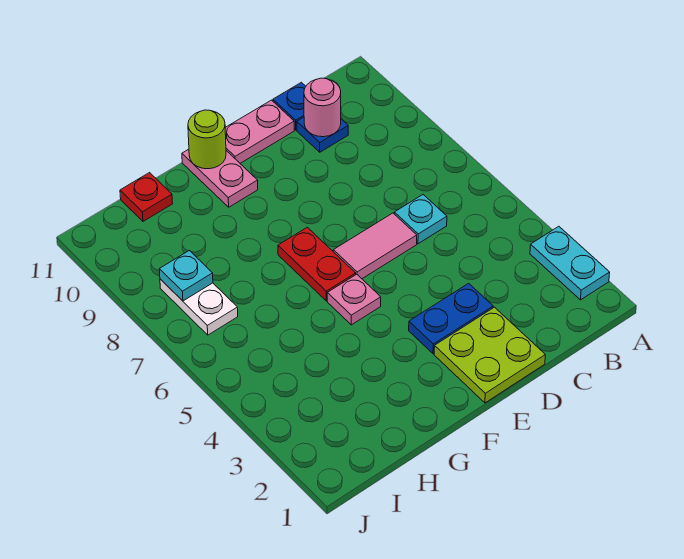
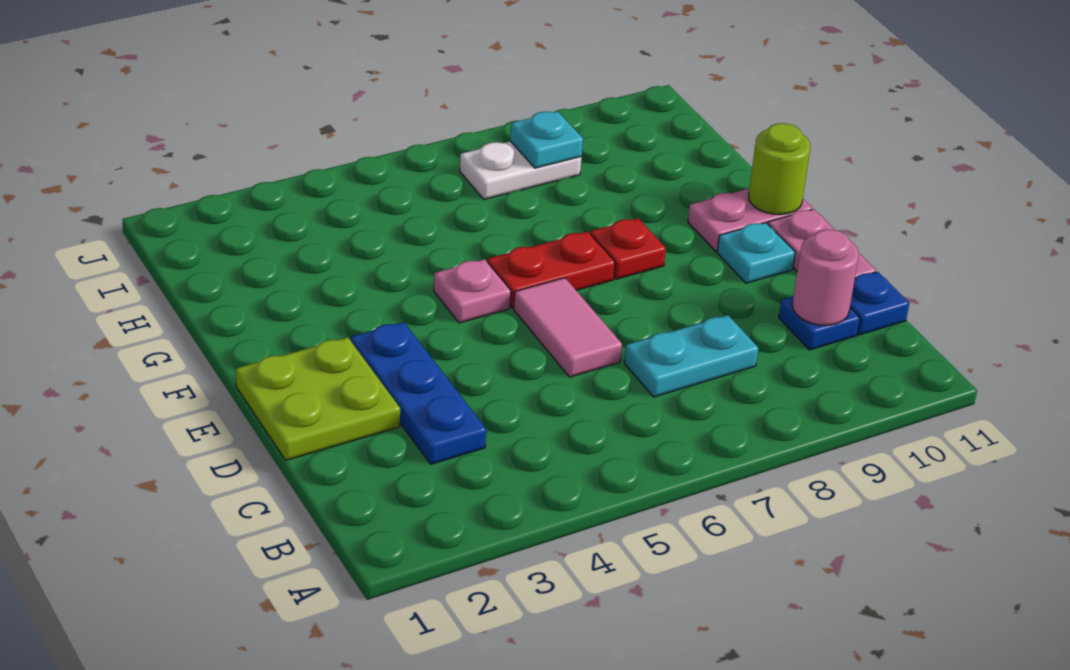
cyan plate A2:A3 level 1 -> cyan plate C7:C8 level 1
cyan plate C6 level 1 -> cyan plate E10 level 1
blue plate D3:E3 level 1 -> blue plate C3:E3 level 1
red plate H11 level 1 -> red plate F8 level 1

